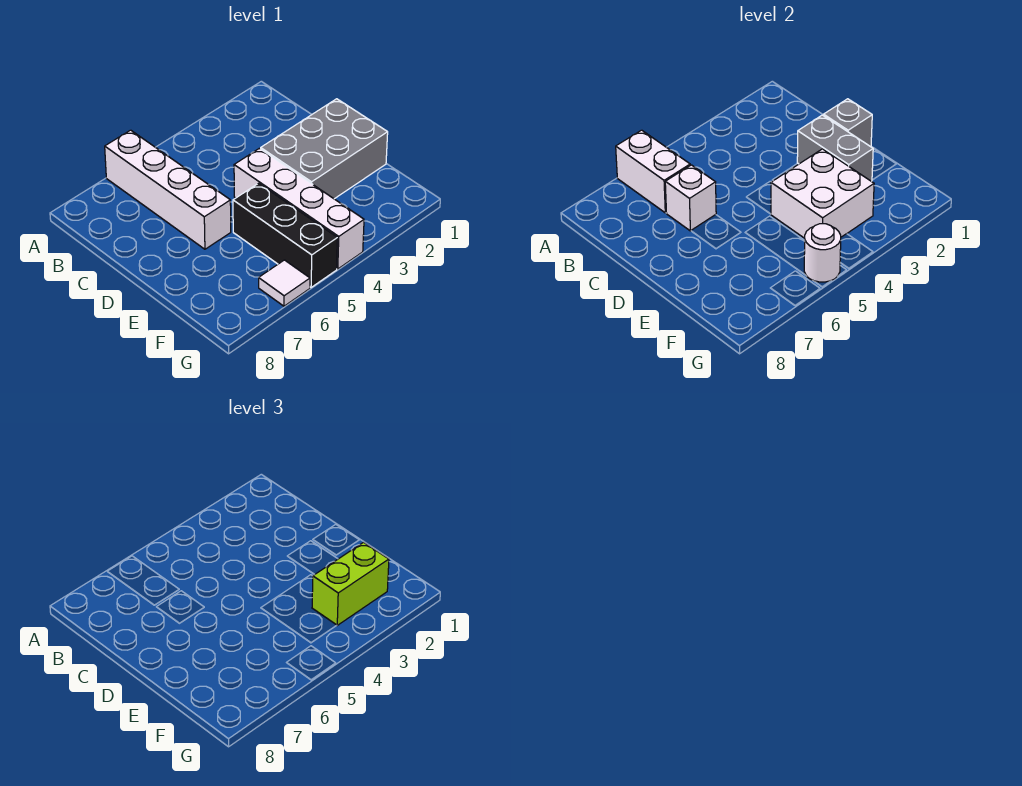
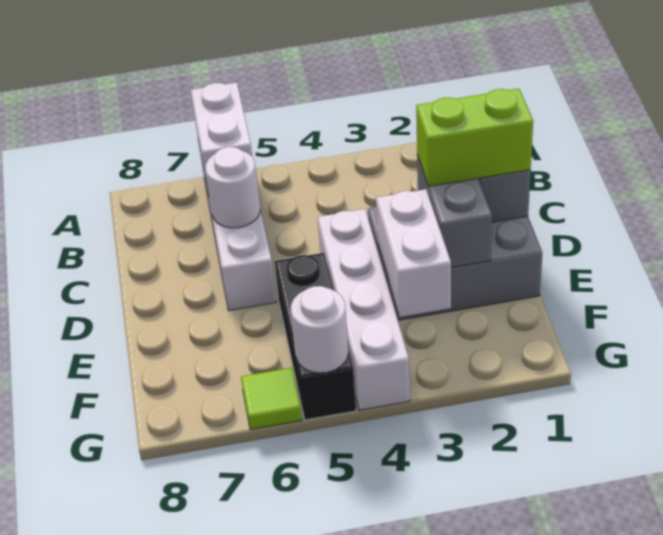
white brick C6 level 2 -> white round brick C6 level 2
white brick E3:F4 level 2 -> white brick E3:F3 level 2
lime brick F2:F3 level 3 -> lime brick D1:D2 level 3
white tile G6 level 1 -> lime tile G6 level 1

